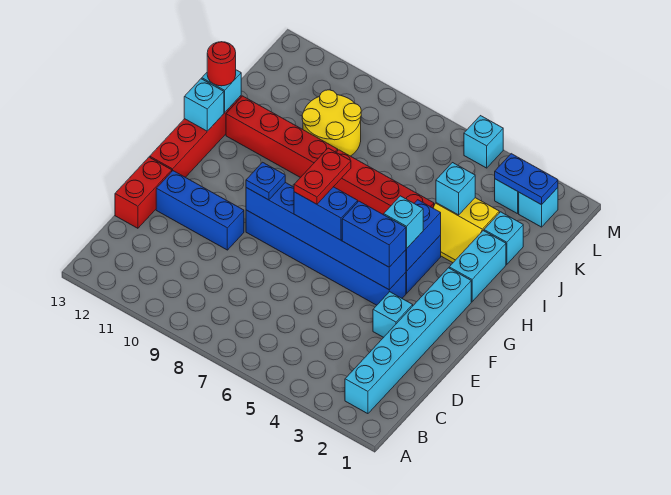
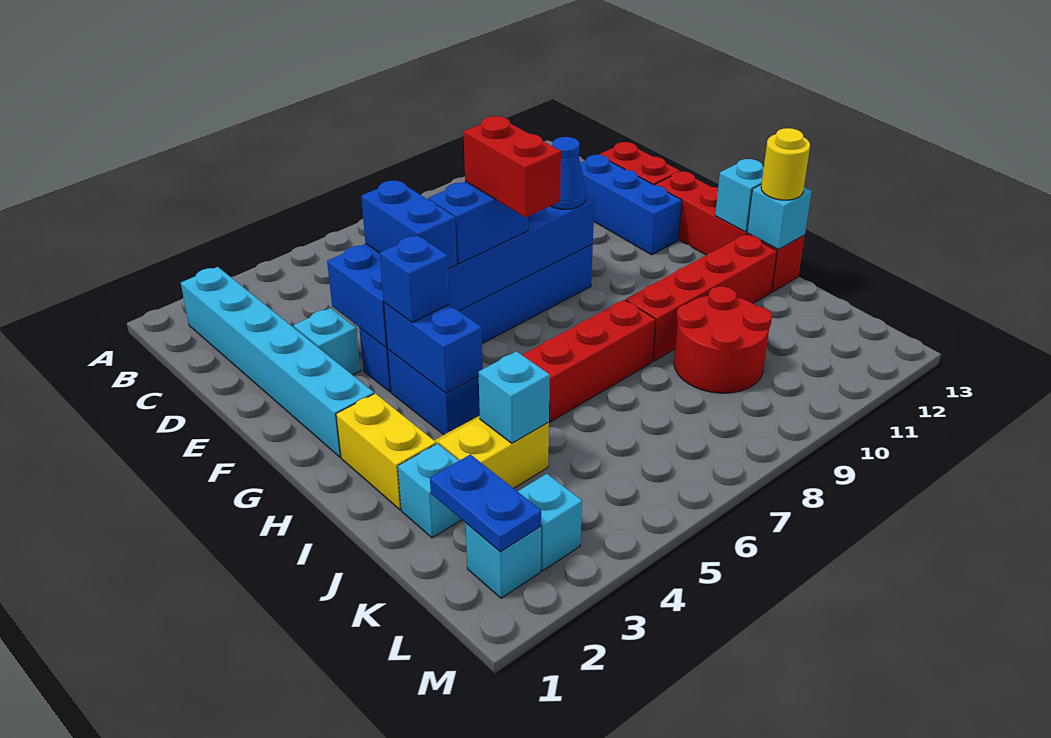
blue brick E10:E12 level 1 -> blue brick D12:F12 level 1
blue brick F4:F9 level 2 -> blue brick E4:F9 level 2
blue brick F4:F5 level 3 -> blue brick E5:F5 level 3
red plate F7:G7 level 4 -> red brick F7:G7 level 4
blue plate F9 level 3 -> blue cone F9 level 3
cyan brick G4 level 3 -> blue brick G4 level 3
cyan brick H2:I2 level 1 -> yellow brick H2:I2 level 1
red round brick I13 level 3 -> yellow round brick I13 level 3
yellow round brick J9:K10 level 1 -> red round brick J9:K10 level 1
blue plate L2:L3 level 2 -> blue plate K2:L2 level 2
cyan brick M5 level 1 -> none

